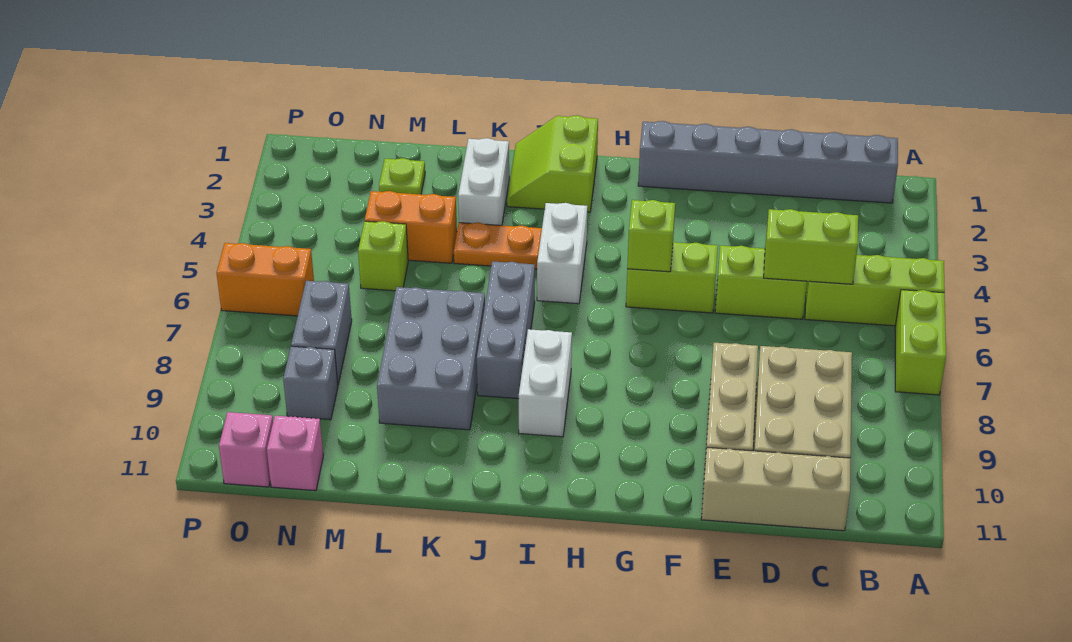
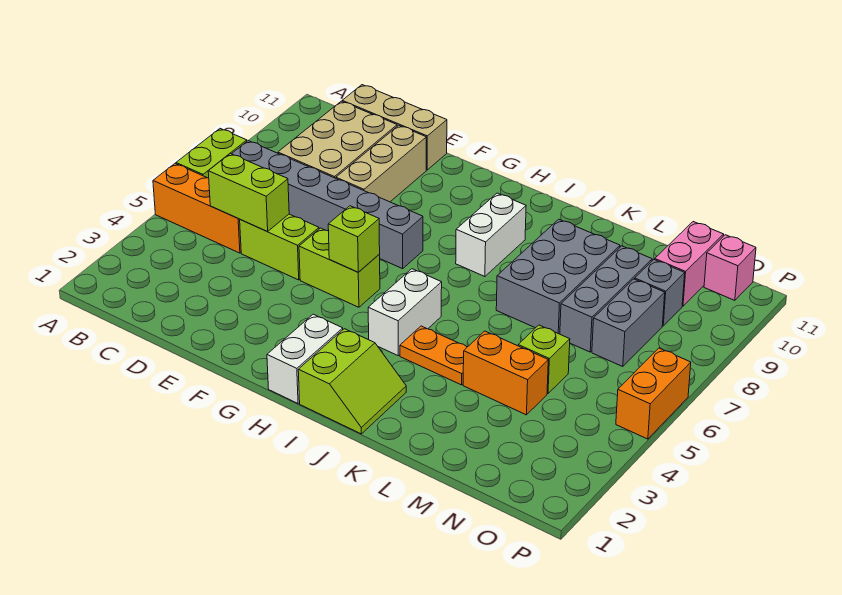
lime brick A5:C5 level 1 -> orange brick A5:C5 level 1
grey brick B1:G1 level 1 -> grey brick B7:G7 level 1
grey brick J6:J8 level 1 -> grey brick M7:M9 level 1
white brick K2:K3 level 1 -> white brick H1:H2 level 1
lime plate M2 level 1 -> none
pink brick N11 level 1 -> pink brick N10:N11 level 1
orange brick O6:P6 level 1 -> orange brick P5:P6 level 1

